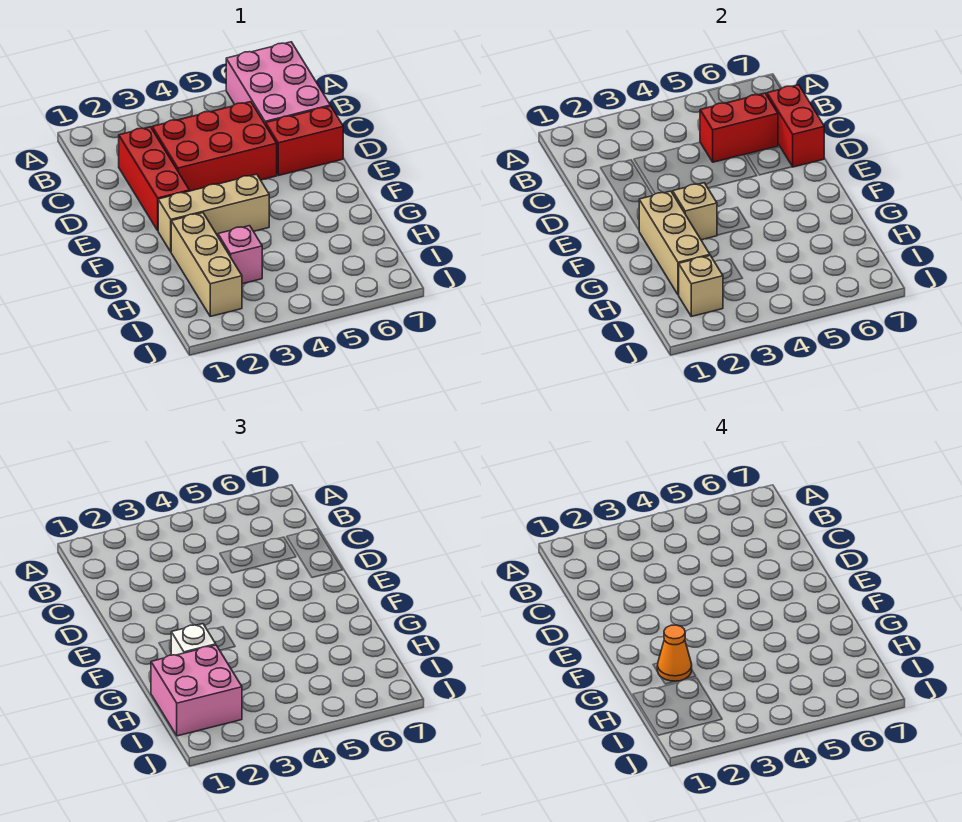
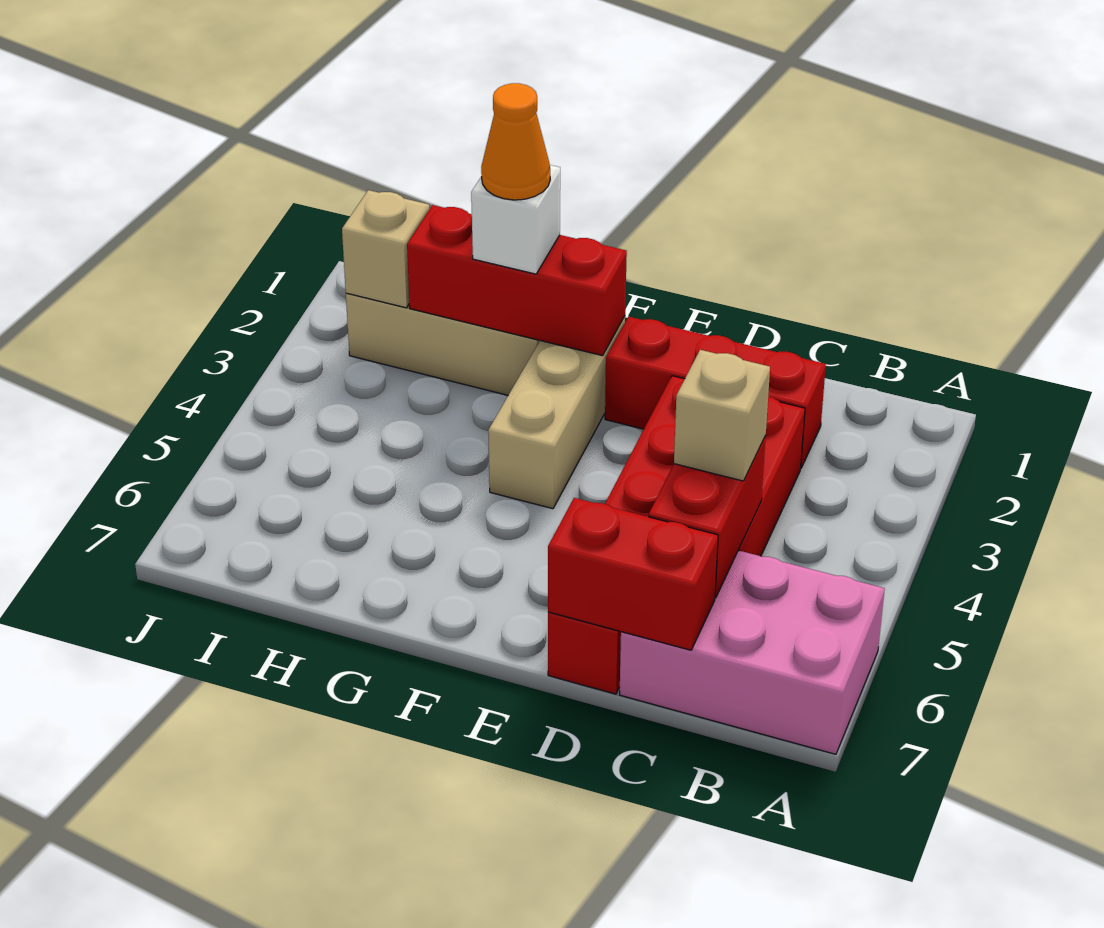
tan brick F2:H2 level 2 -> red brick F2:H2 level 2
tan brick F3 level 2 -> tan brick C5 level 3
pink brick H1:I2 level 3 -> none
pink brick H3 level 1 -> none

